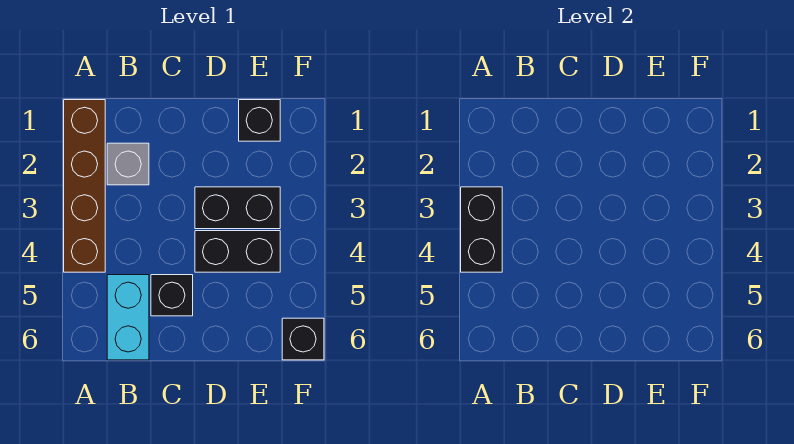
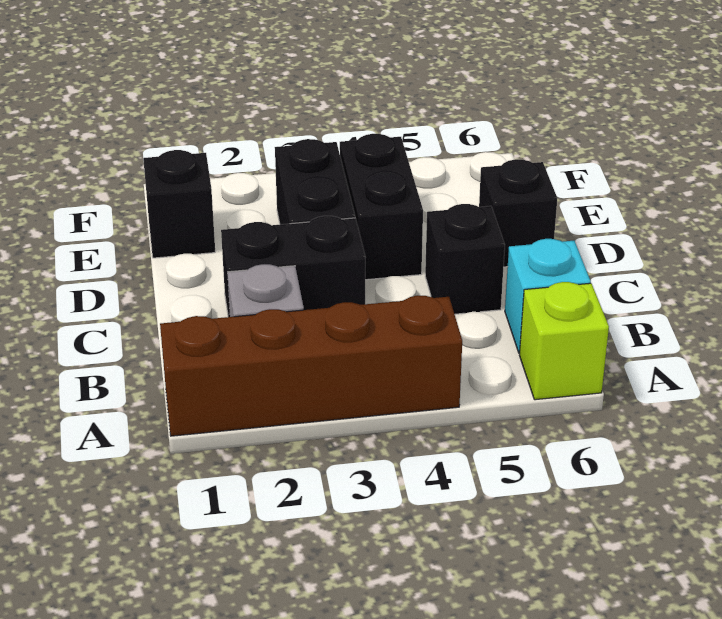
black brick A3:A4 level 2 -> black brick C2:C3 level 1
none -> lime brick A6 level 1
cyan brick B5:B6 level 1 -> cyan brick B6 level 1
black brick F6 level 1 -> black brick D6 level 1

